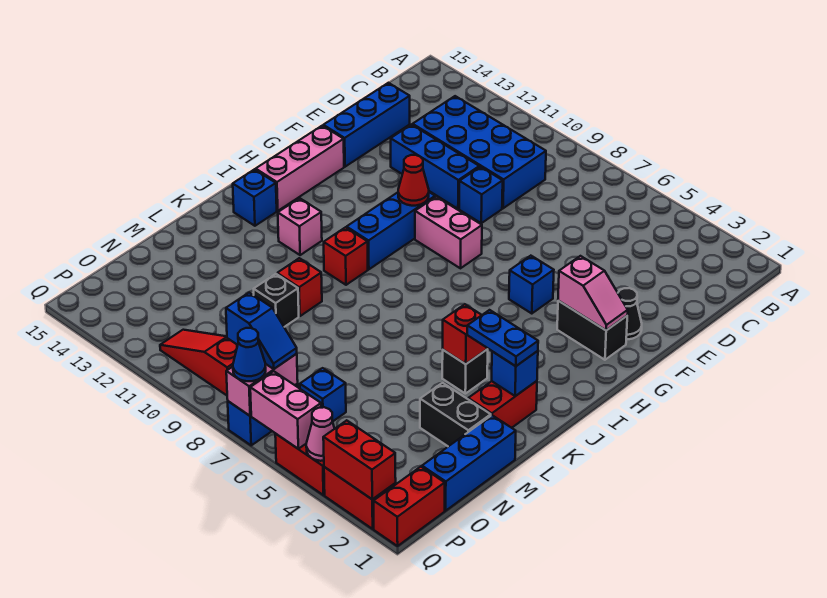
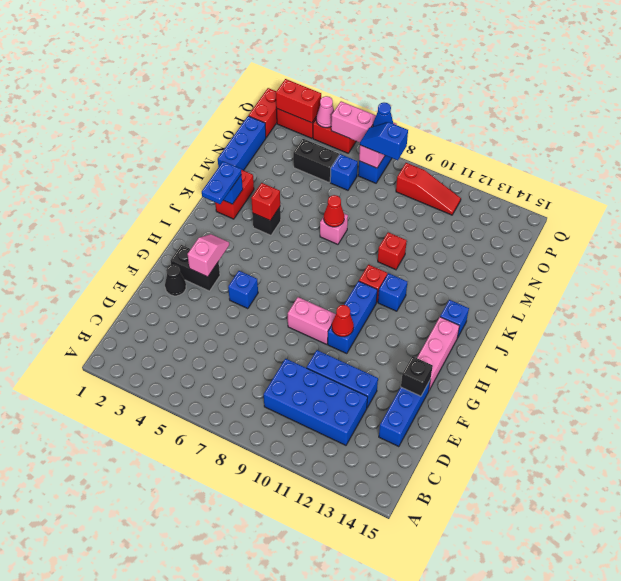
blue brick E9 level 1 -> blue brick J11 level 1
pink slope G2:G3 level 2 top 3 -> pink slope G3:H3 level 2 top G
pink brick J12 level 1 -> pink brick L7 level 1
blue plate K2:K3 level 3 -> blue plate J2:K2 level 3
none -> red cone L7 level 2
black brick M2:M3 level 1 -> black brick O4:O5 level 1
black brick M10 level 1 -> black brick F14 level 2

